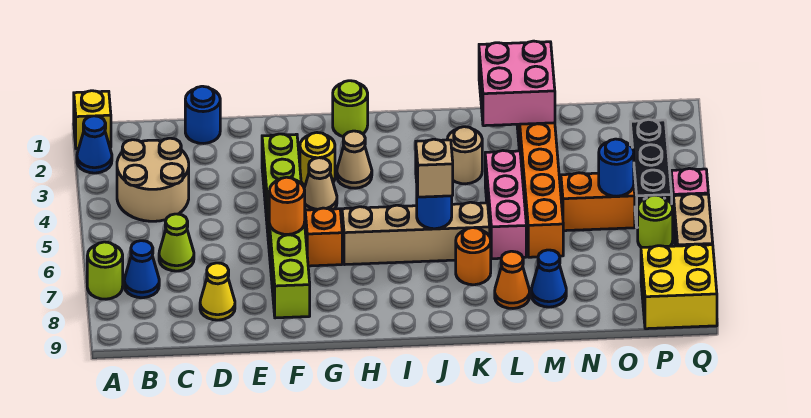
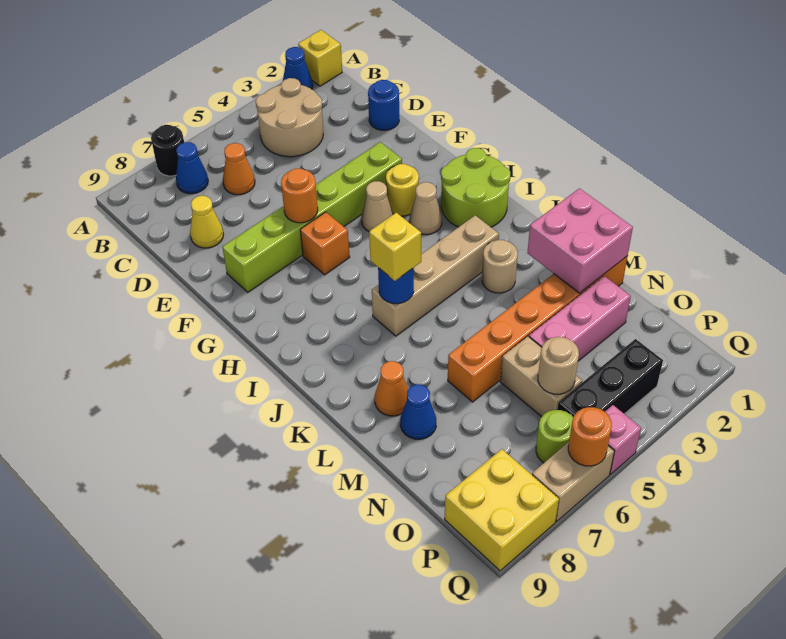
lime round brick A7 level 1 -> black round brick A7 level 1
lime cone C6 level 1 -> orange cone C6 level 1
lime round brick H1 level 1 -> lime round brick H1:I2 level 1
tan brick H6:K6 level 1 -> tan brick J3:J6 level 1
tan brick J6 level 3 -> yellow brick J6 level 3
orange round brick K7 level 1 -> orange round brick Q6 level 2
pink brick L4:L6 level 1 -> pink brick N2:N4 level 1
orange brick N5:O5 level 1 -> tan brick N5:O5 level 1
blue round brick O5 level 2 -> tan round brick O5 level 2

